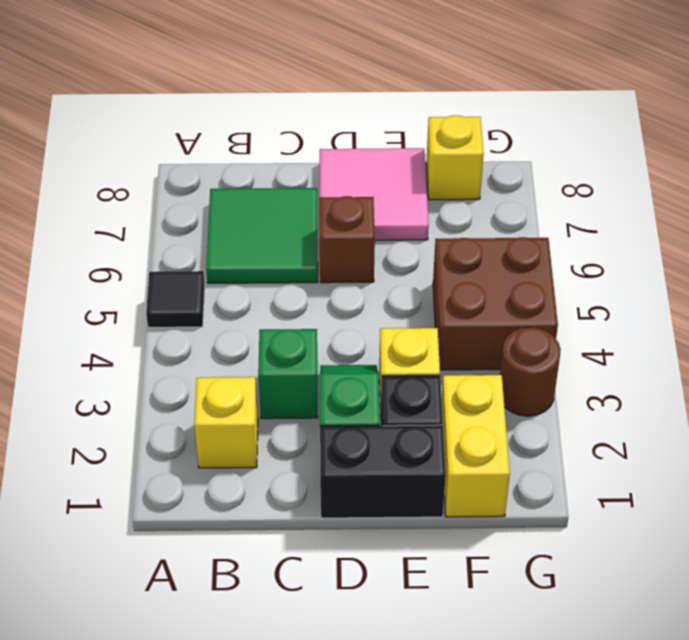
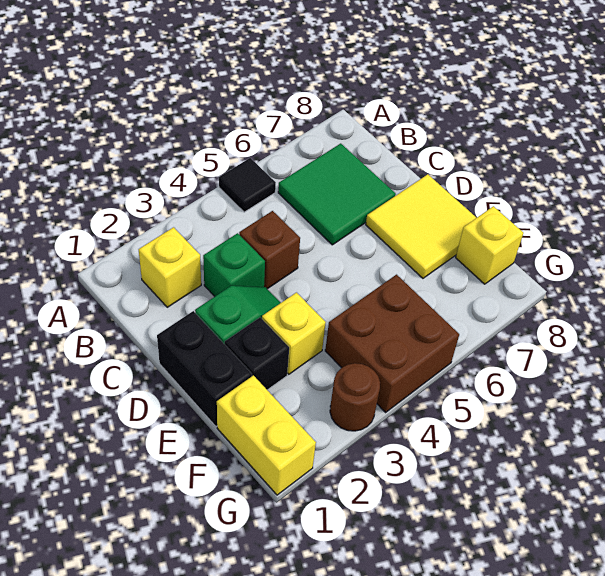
brown brick D6 level 1 -> brown brick C4 level 1
pink tile D7:E8 level 1 -> yellow tile D7:E8 level 1
yellow brick F1:F2 level 1 -> yellow brick F1:G1 level 1

